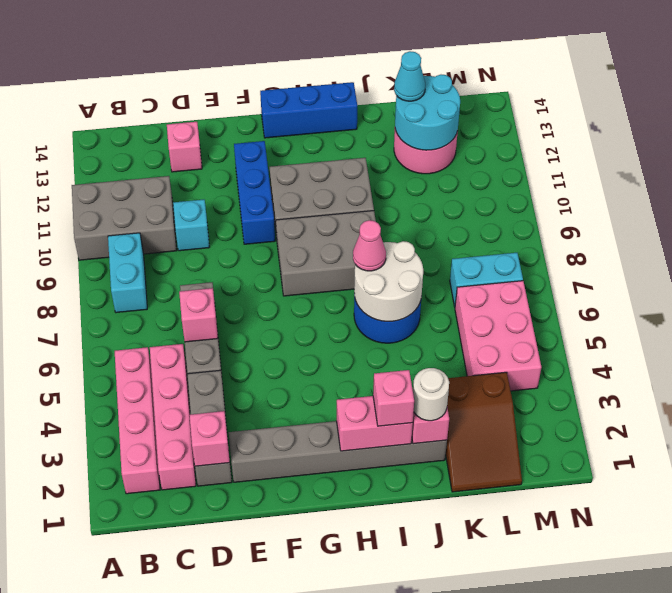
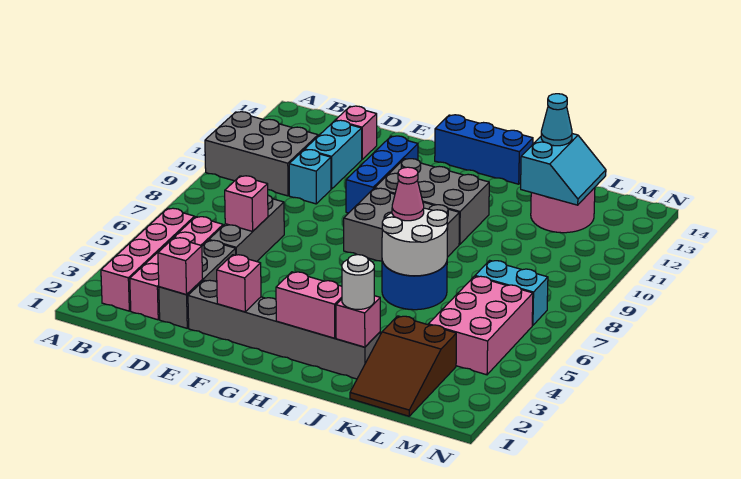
cyan brick B8:B9 level 1 -> cyan brick D11:D12 level 1
pink brick I2 level 3 -> pink brick F2 level 2
cyan round brick K12:L13 level 2 -> cyan slope K12:L13 level 2 top K

